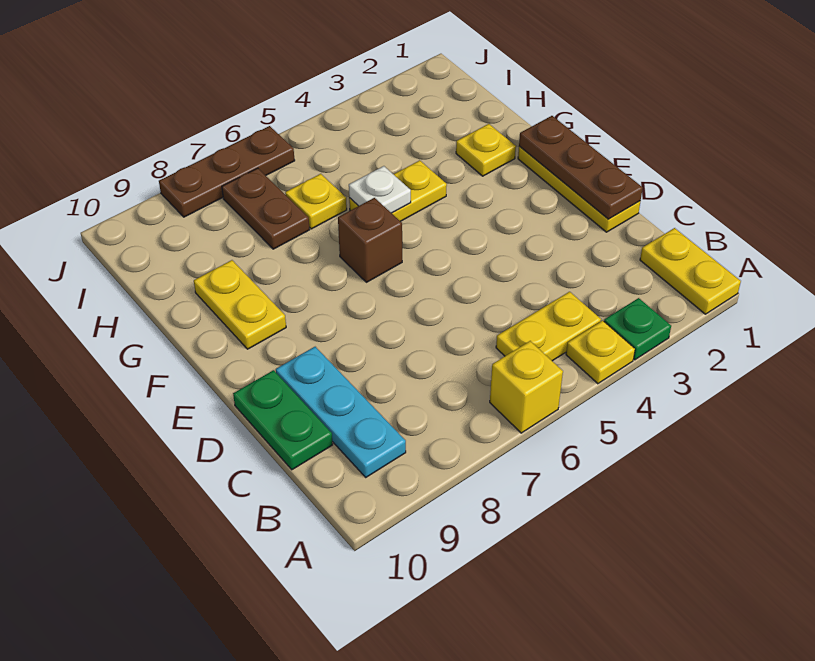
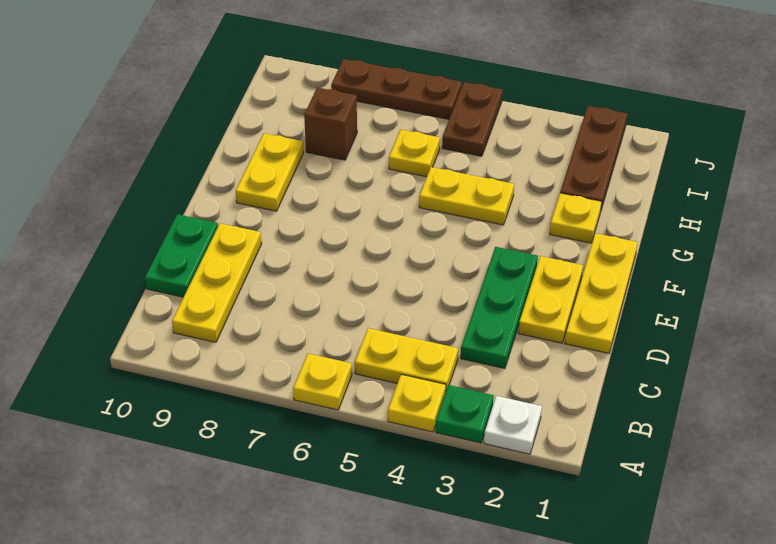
yellow plate A1:B1 level 1 -> yellow plate D2:E2 level 1
yellow brick A6 level 1 -> yellow plate A6 level 1
cyan plate B9:D9 level 1 -> yellow plate B9:D9 level 1
none -> green plate C3:E3 level 1
brown plate D1:F1 level 2 -> brown plate H2:J2 level 1
brown brick F6 level 1 -> brown brick H8 level 1
white plate G5 level 2 -> white plate A2 level 1
brown plate H7:I7 level 1 -> brown plate I5:J5 level 1

